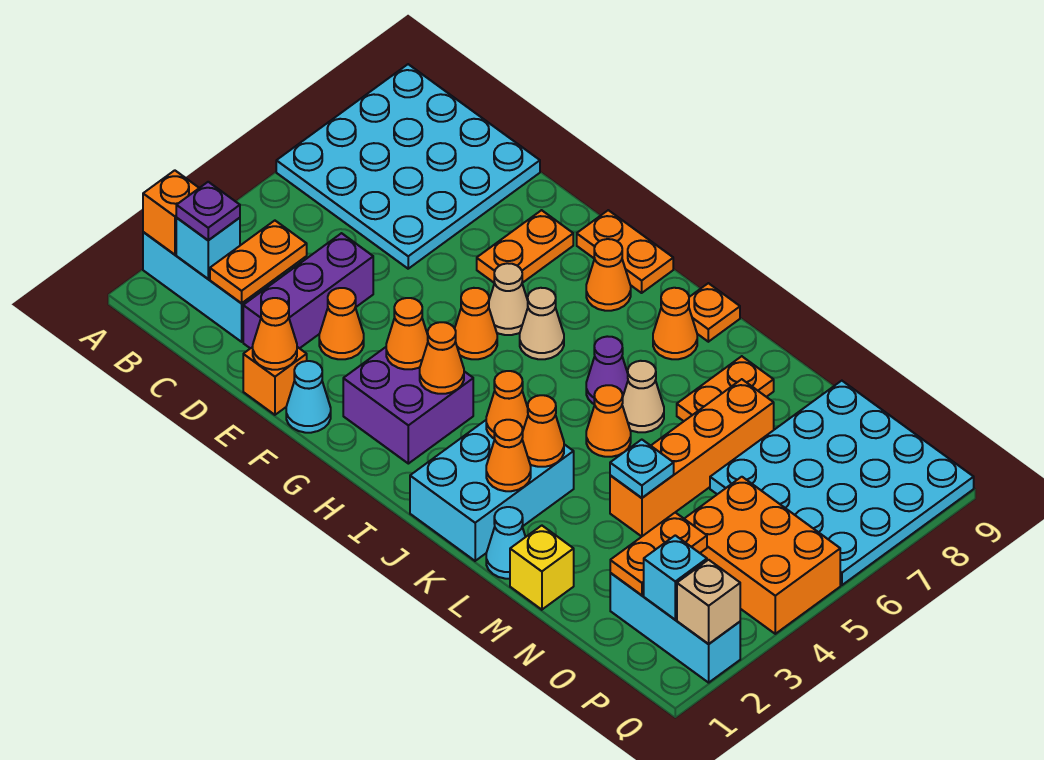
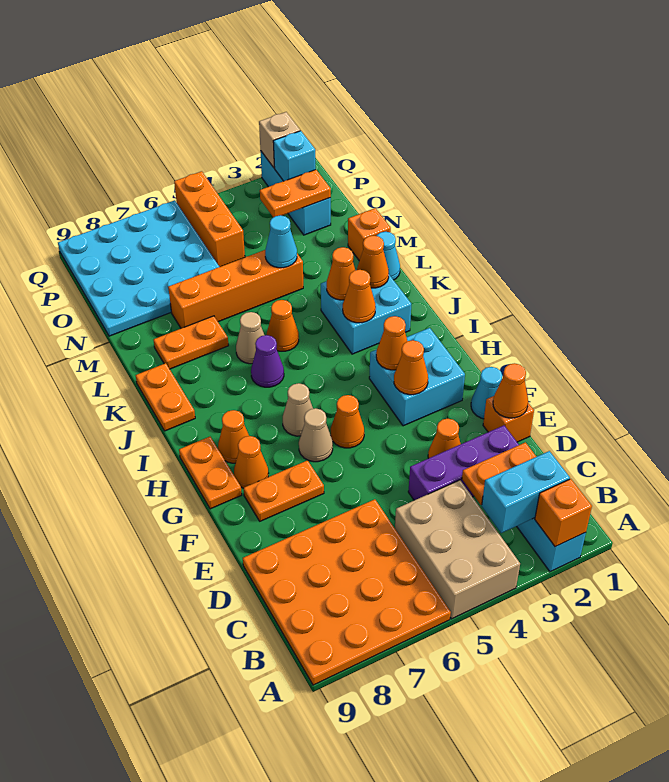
none -> tan brick A4:C5 level 1
cyan plate A6:D9 level 1 -> orange plate A6:D9 level 1
cyan brick B2 level 2 -> cyan brick B2:B3 level 2
purple plate B2 level 3 -> none
purple brick G2:H3 level 1 -> cyan brick G2:H3 level 1
cyan brick J1:K3 level 1 -> cyan brick J2:K3 level 1
orange cone J8 level 1 -> orange cone G8 level 1
orange plate J9 level 1 -> orange plate J9:K9 level 1
yellow brick M1 level 1 -> orange brick M1 level 1
cyan plate M4 level 2 -> cyan cone M4 level 2
orange brick O4:Q5 level 1 -> orange brick O5:Q5 level 1

